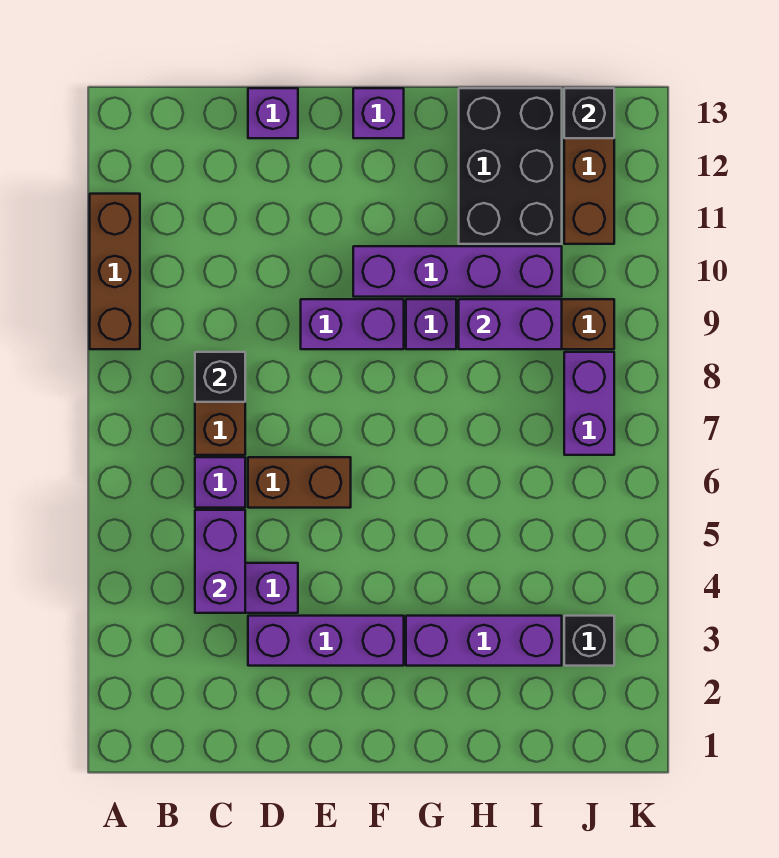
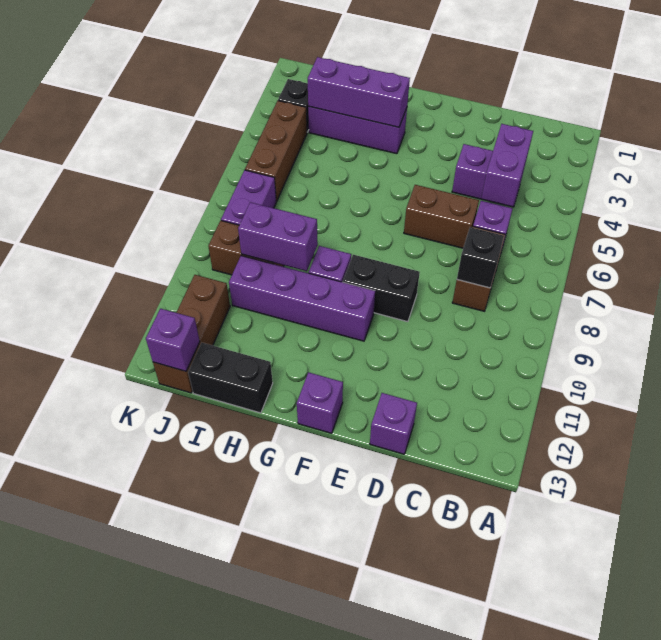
brown brick A9:A11 level 1 -> brown brick J4:J6 level 1
purple brick D3:F3 level 1 -> purple brick G3:I3 level 2
purple brick E9:F9 level 1 -> black brick E9:F9 level 1
black brick H11:I13 level 1 -> black brick H13:I13 level 1
black brick J13 level 2 -> purple brick J13 level 2

